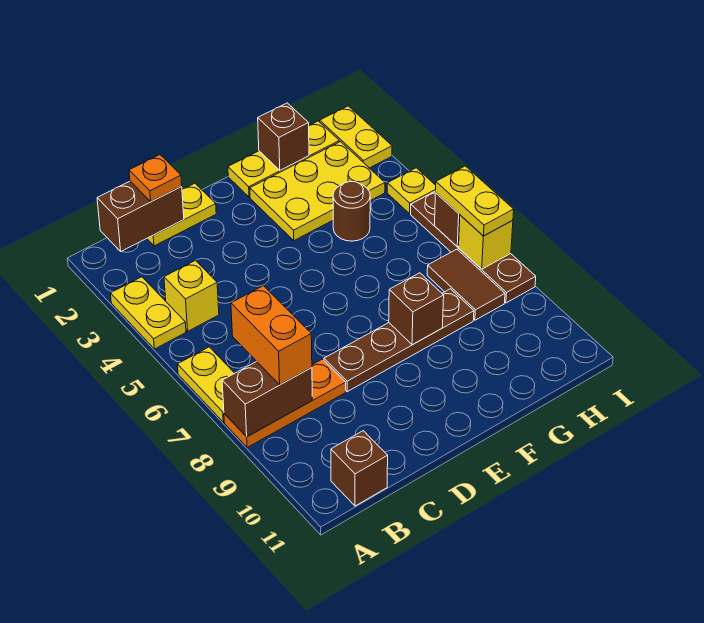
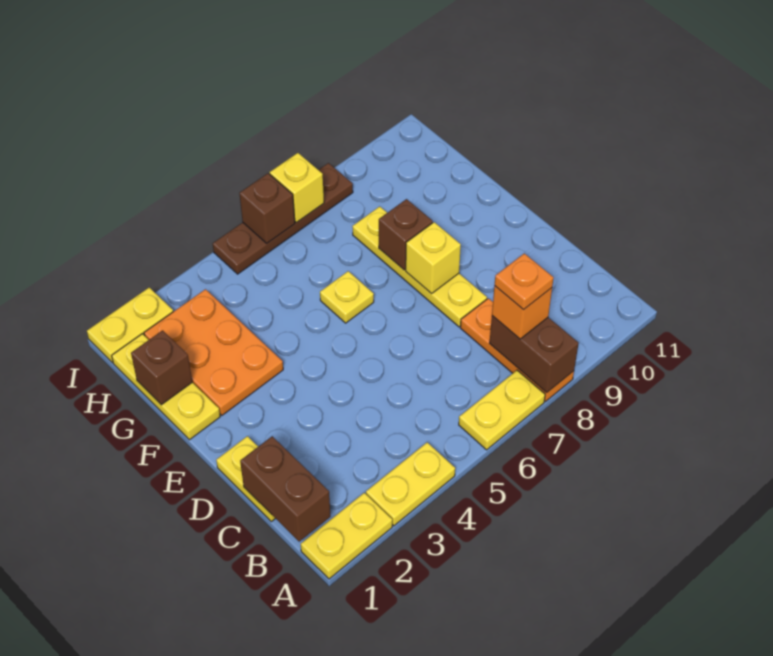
yellow brick B4 level 1 -> yellow brick E8 level 2
orange brick B7:B8 level 3 -> orange brick B8 level 3
brown brick B11 level 1 -> none
orange plate C1 level 3 -> orange plate B8 level 4
brown plate D8:G8 level 1 -> yellow plate D8:G8 level 1
yellow plate F2:H3 level 1 -> orange plate F2:H3 level 1
brown round brick G4 level 1 -> none
brown tile H7:H8 level 1 -> none
yellow plate I4 level 1 -> yellow plate F6 level 1
yellow plate I6:I7 level 3 -> yellow plate A1:A2 level 1

